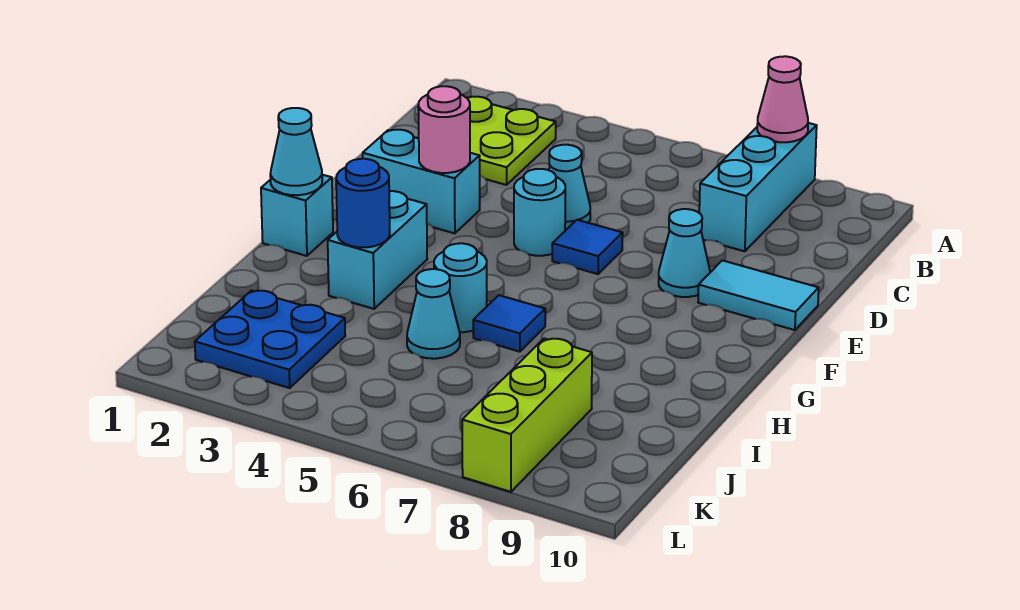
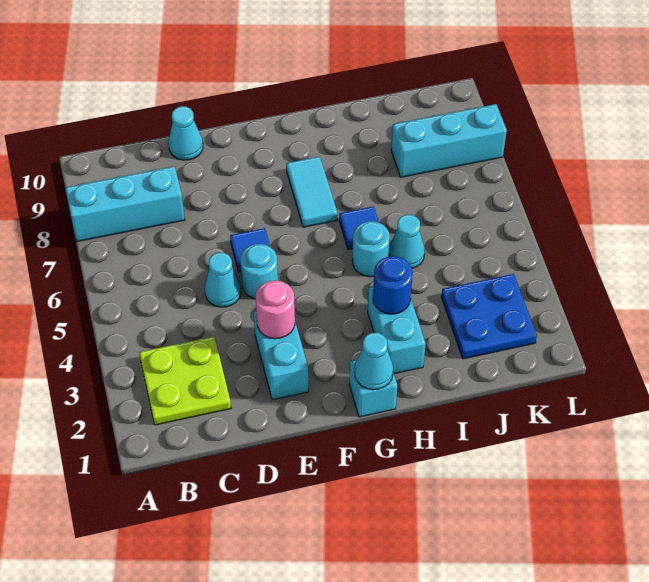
pink cone A8 level 2 -> none
cyan cone E8 level 1 -> cyan cone D10 level 1
cyan tile E9:E10 level 1 -> cyan tile G7:G8 level 1
cyan brick G3:H3 level 1 -> cyan brick H2:H3 level 1
lime brick J8:L8 level 1 -> cyan brick J8:L8 level 1

